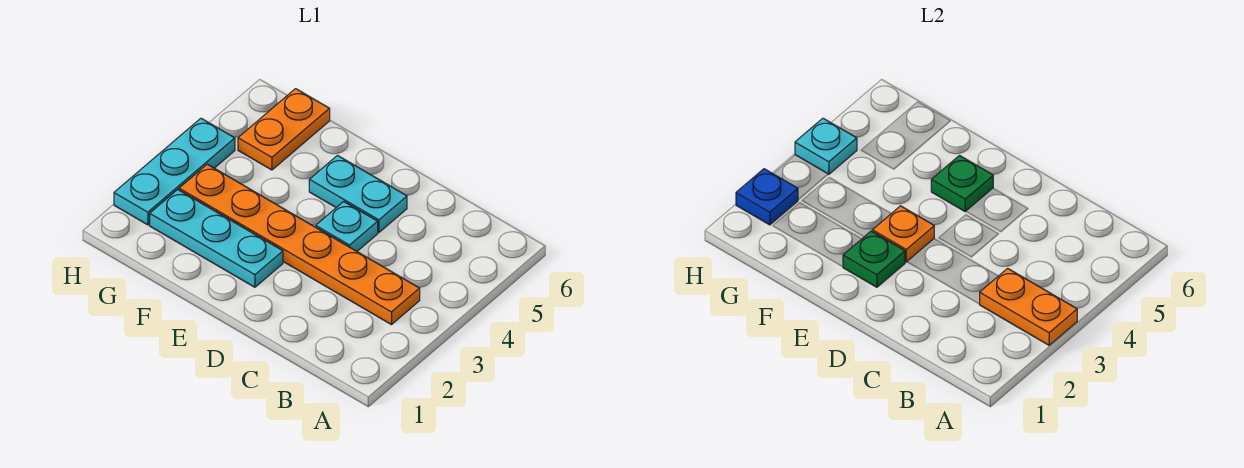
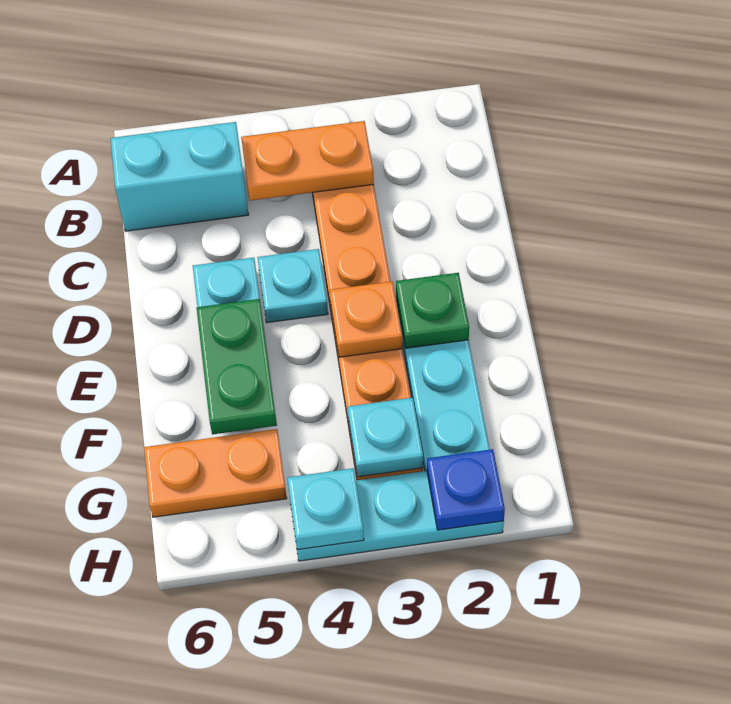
orange plate A3:B3 level 2 -> orange plate B3:B4 level 2
none -> cyan brick B5:B6 level 1
green plate E5 level 2 -> green plate E5:F5 level 2
none -> cyan plate G3 level 2

